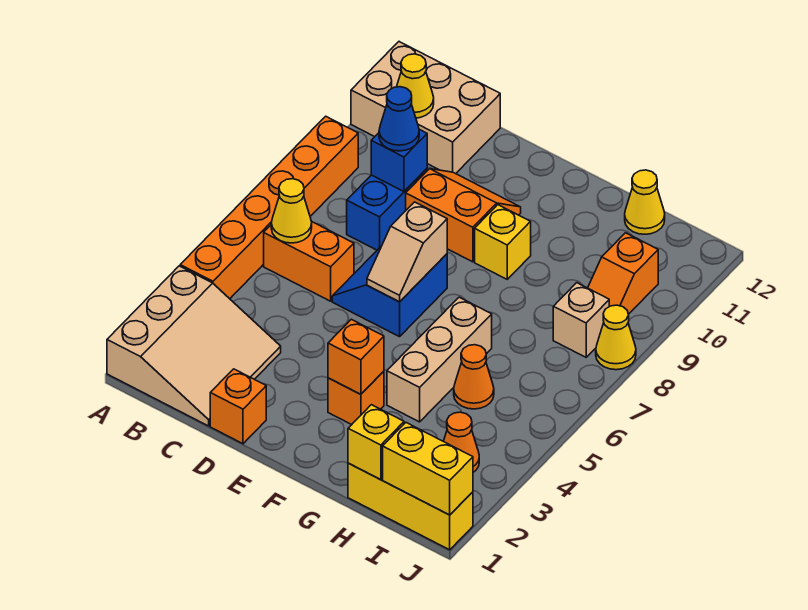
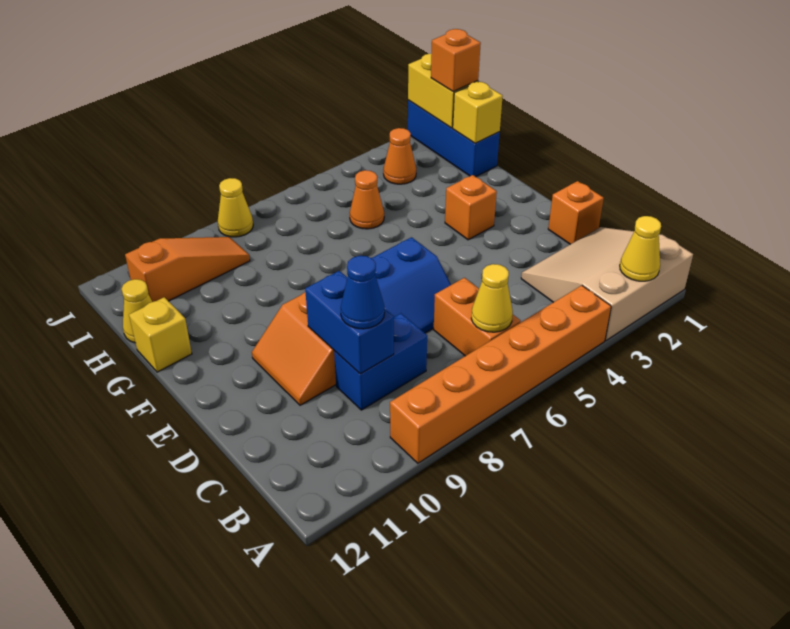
tan brick A11:C12 level 1 -> none
yellow cone B11 level 2 -> yellow cone A2 level 2
blue brick C9 level 2 -> blue brick C9:D9 level 2
tan slope E6:E7 level 2 top 7 -> none
orange brick F3 level 2 -> orange brick I1 level 3
yellow brick F9 level 1 -> yellow brick G12 level 1
tan brick G4:G6 level 1 -> none
yellow brick H1:J1 level 1 -> blue brick H1:J1 level 1
tan brick I8 level 1 -> none
orange slope I9:I10 level 1 top 10 -> orange slope I9:I11 level 1 top 11

